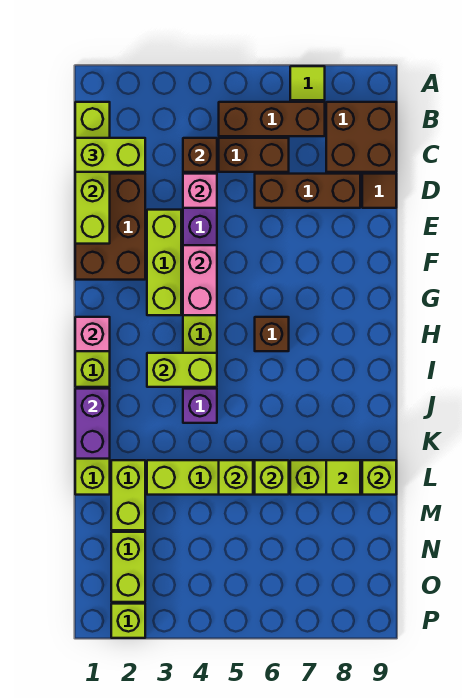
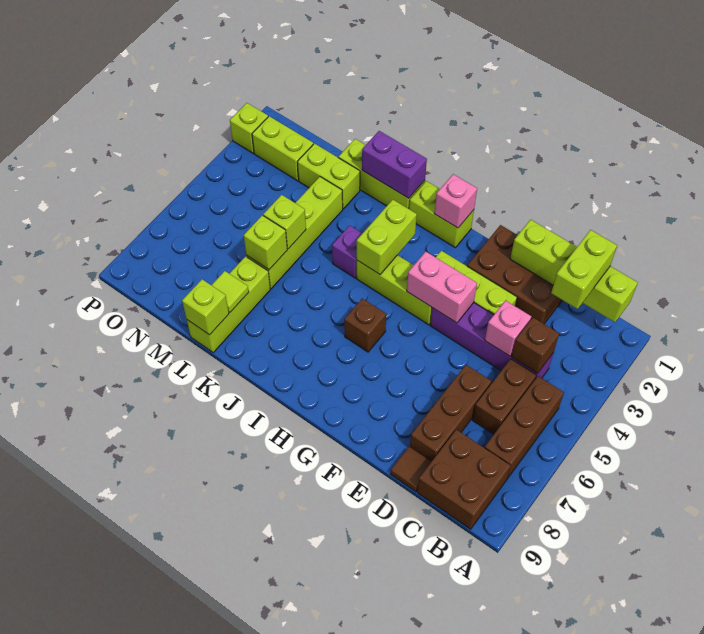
lime tile A7 level 1 -> none

